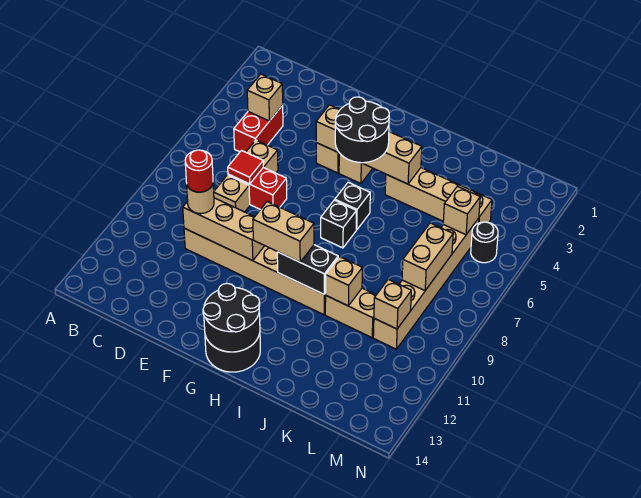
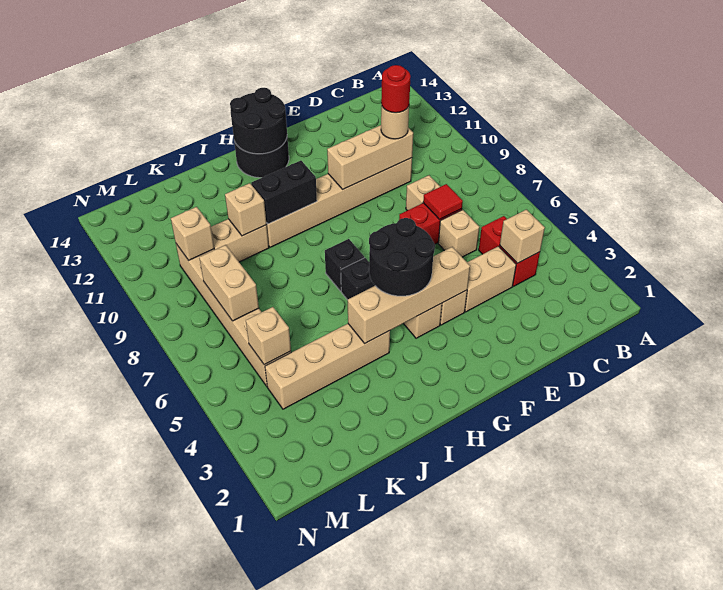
tan brick G10:H10 level 3 -> tan brick D4:E4 level 1
black round brick M5 level 1 -> none

